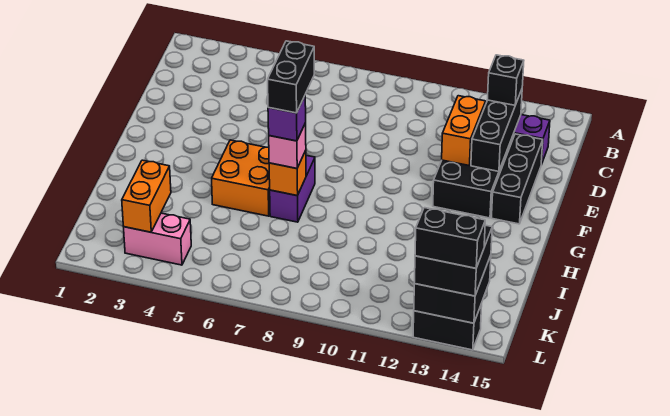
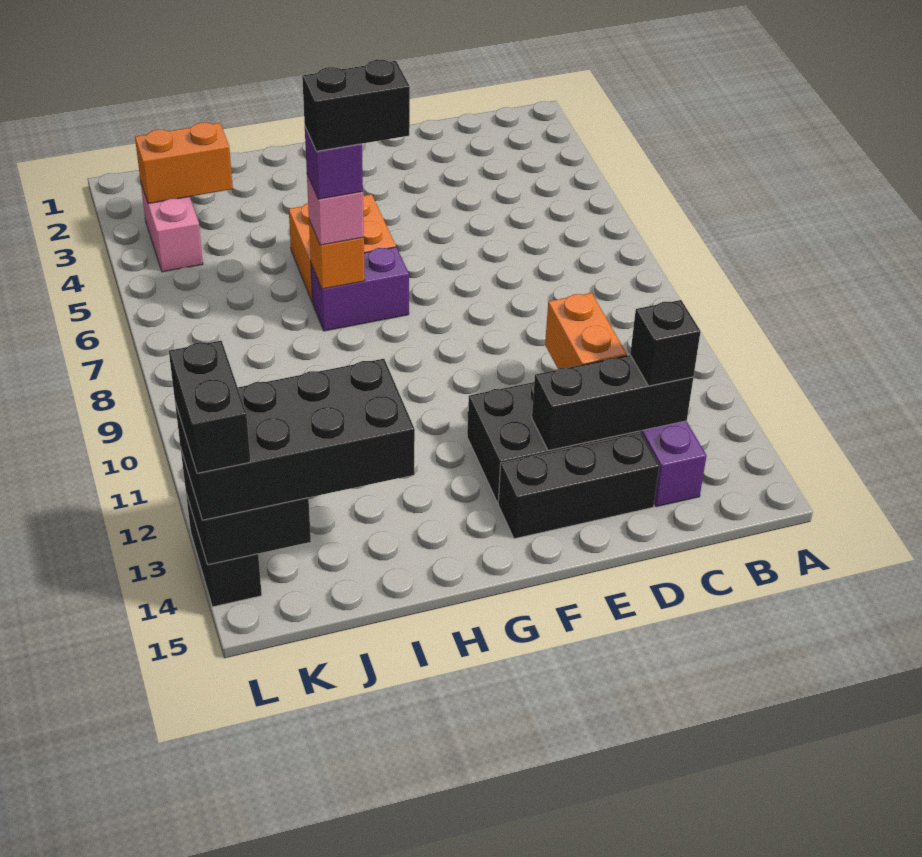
orange brick D12:E12 level 2 -> orange brick D11:D12 level 2
black brick K13:L14 level 3 -> black brick I13:L14 level 3

